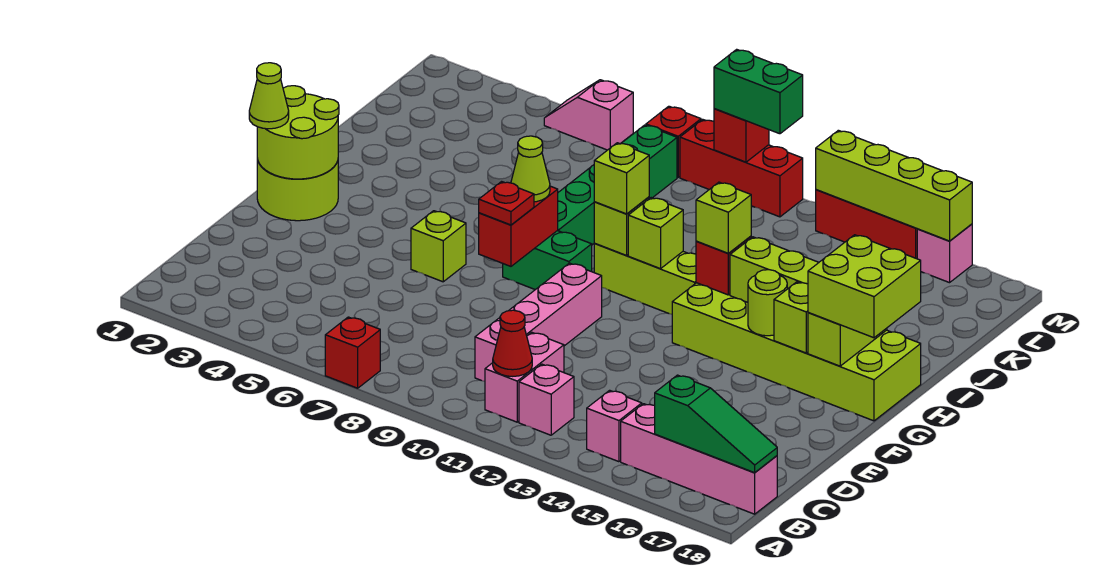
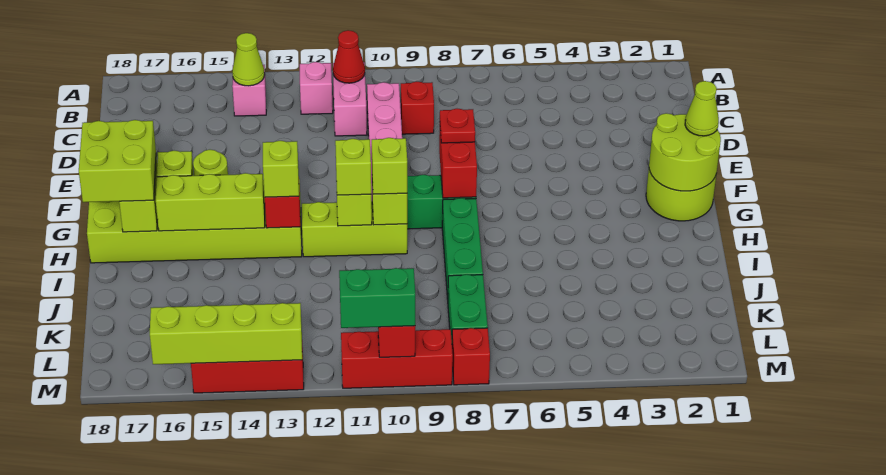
red brick A7 level 1 -> red brick C9 level 1
pink brick B15:B18 level 1 -> none
green slope B16:B18 level 2 top 16 -> none
lime brick F6 level 1 -> lime brick H11 level 3
lime cone G8 level 3 -> lime cone B14 level 2
pink slope M5:M6 level 1 top 6 -> none
pink brick M16 level 1 -> none

